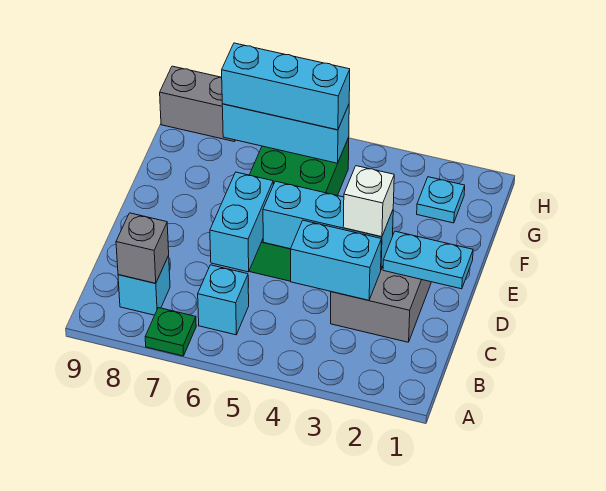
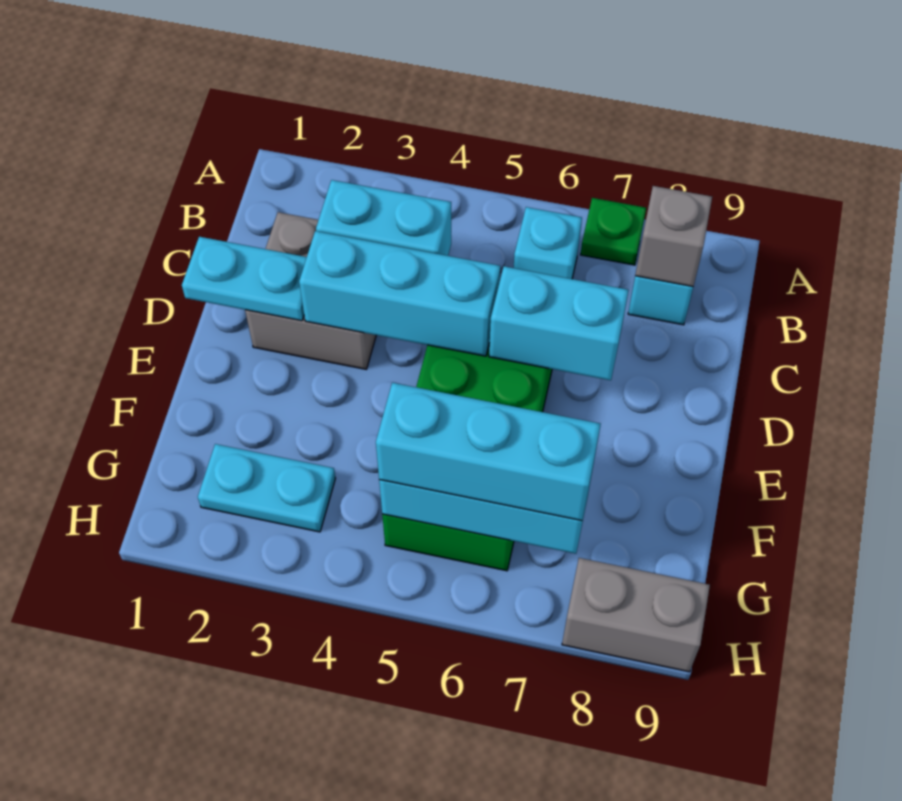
cyan brick C6:D6 level 2 -> cyan brick D6:D7 level 2
white brick D3 level 3 -> none
cyan plate G2 level 1 -> cyan plate G2:G3 level 1

